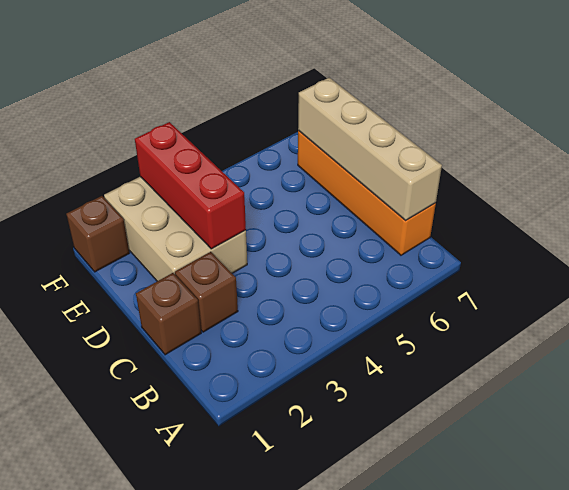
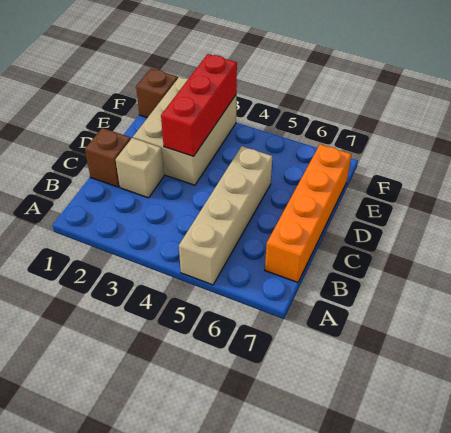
tan brick B7:E7 level 2 -> tan brick A5:D5 level 1
brown brick C2 level 1 -> tan brick C2 level 1

